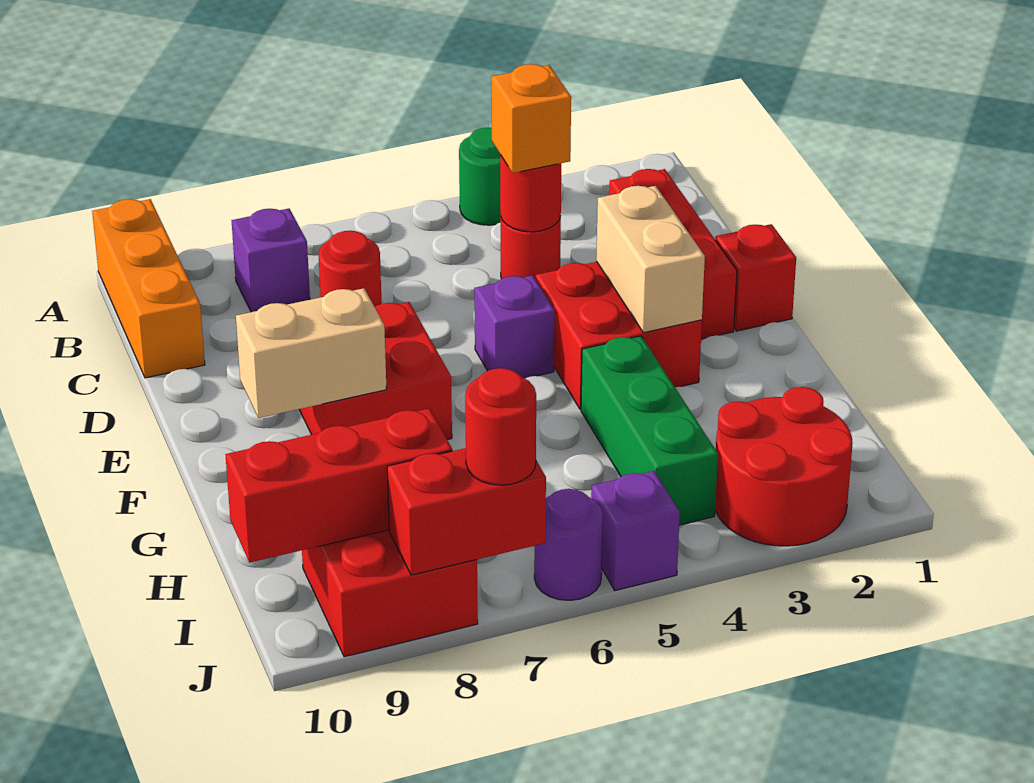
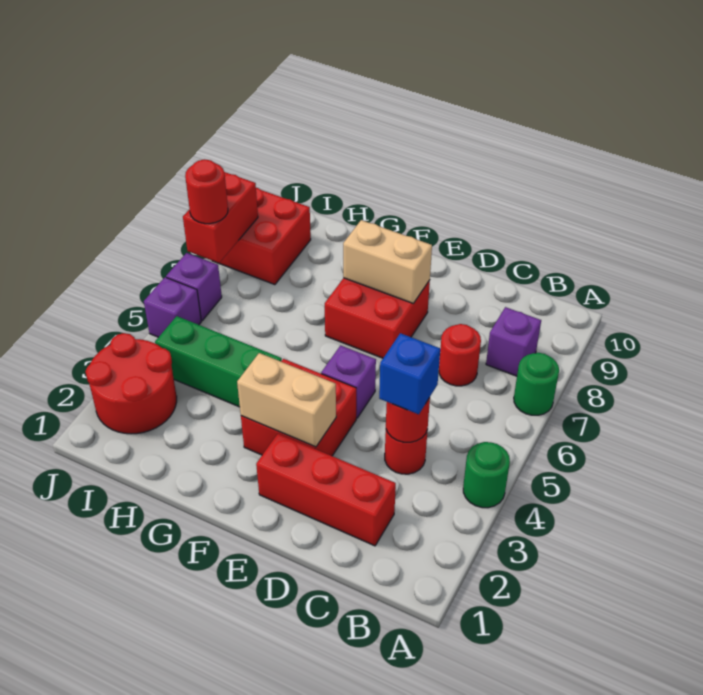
none -> green round brick A7 level 1
orange brick A10:C10 level 1 -> none
orange brick C4 level 3 -> blue brick C4 level 3
red brick E1 level 1 -> none
tan brick F8:F9 level 2 -> tan brick E8:F8 level 2
red brick I8:I10 level 2 -> none
purple round brick J6 level 1 -> purple brick J6 level 1

